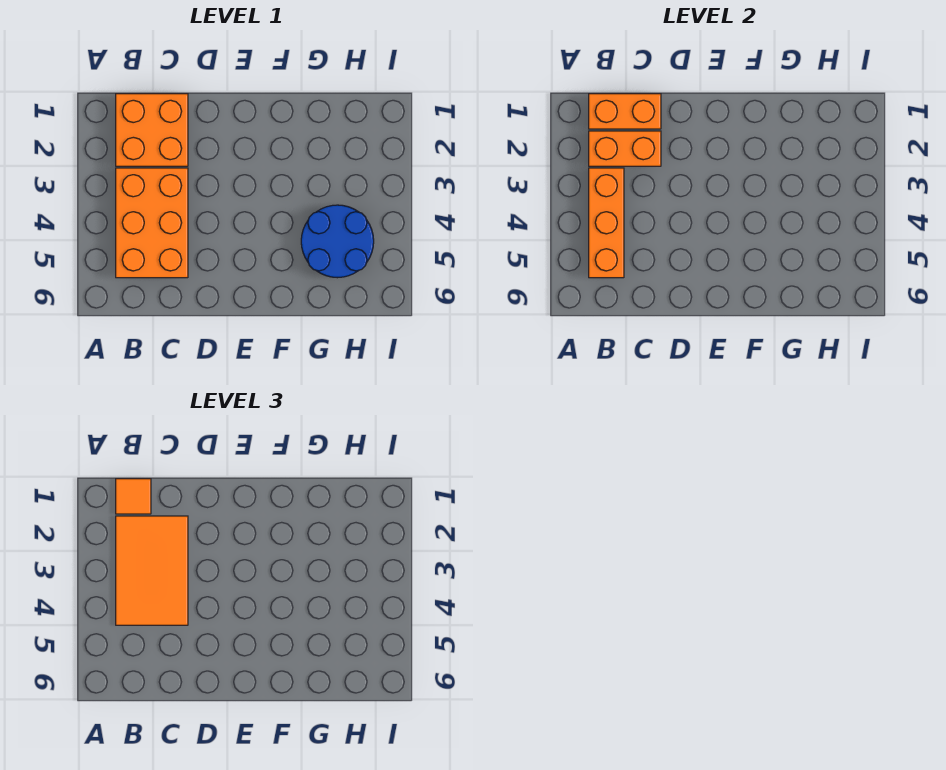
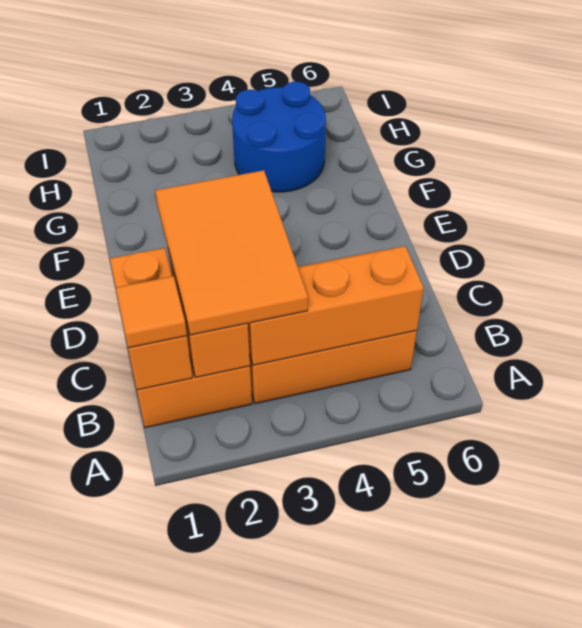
orange tile B2:C4 level 3 -> orange tile B2:D3 level 3

